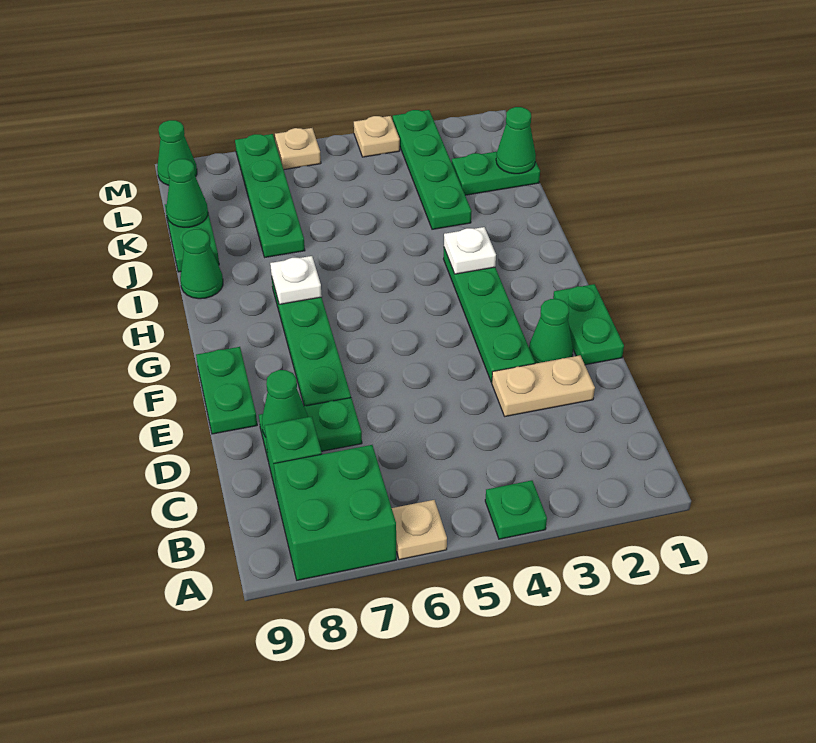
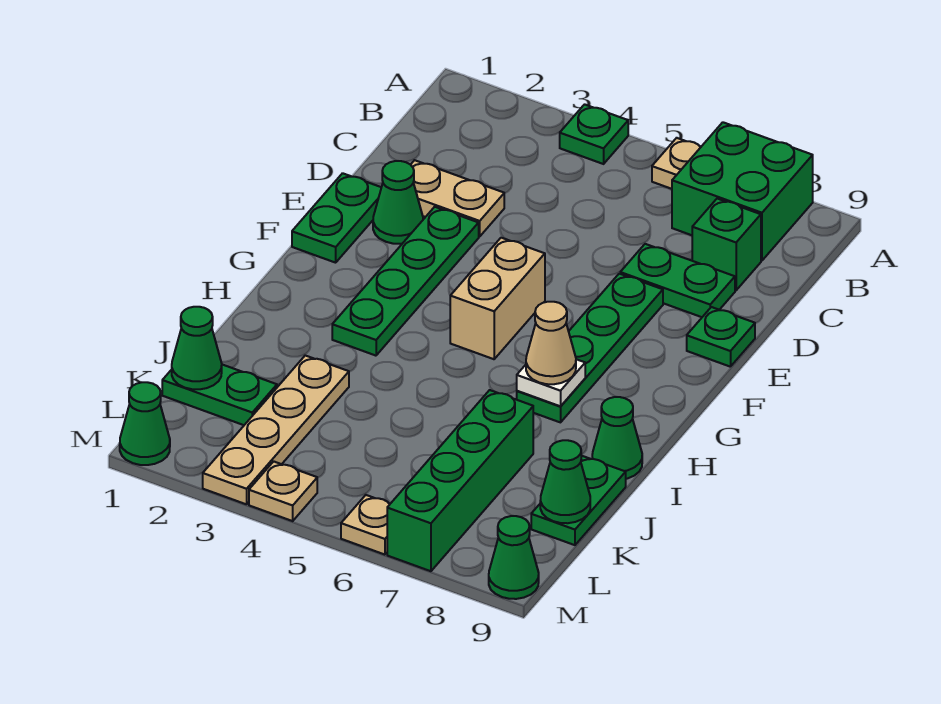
green cone D8 level 2 -> green cone M1 level 1
green plate E9:F9 level 1 -> green plate E9 level 1
none -> tan brick F5:G5 level 1
white plate H3 level 2 -> none
none -> tan cone H7 level 3
green plate J3:M3 level 1 -> tan plate J3:M3 level 1
green plate J7:M7 level 1 -> green brick J7:M7 level 1

